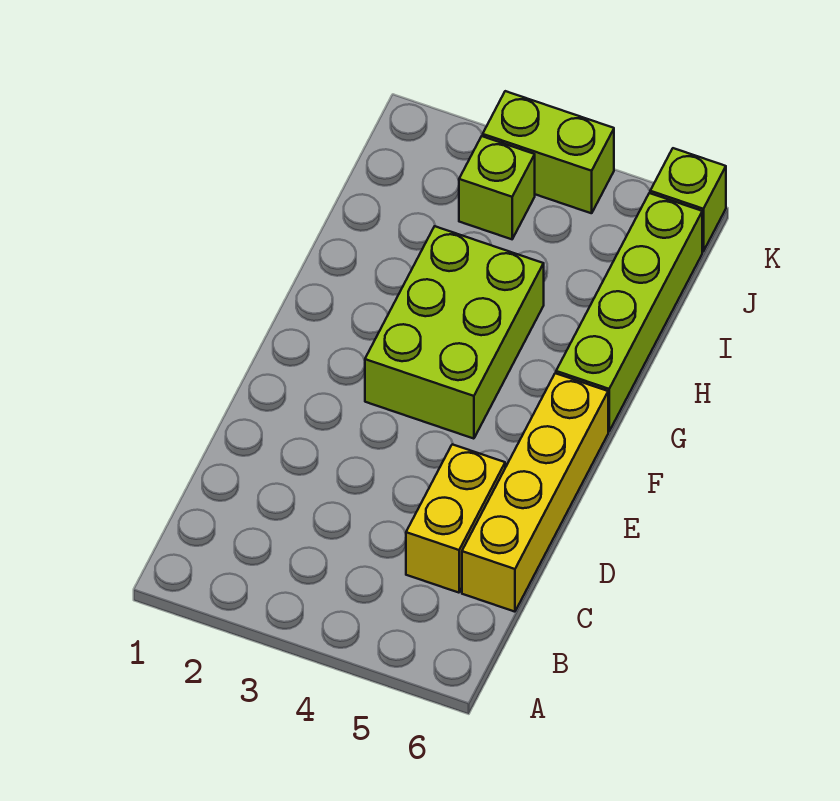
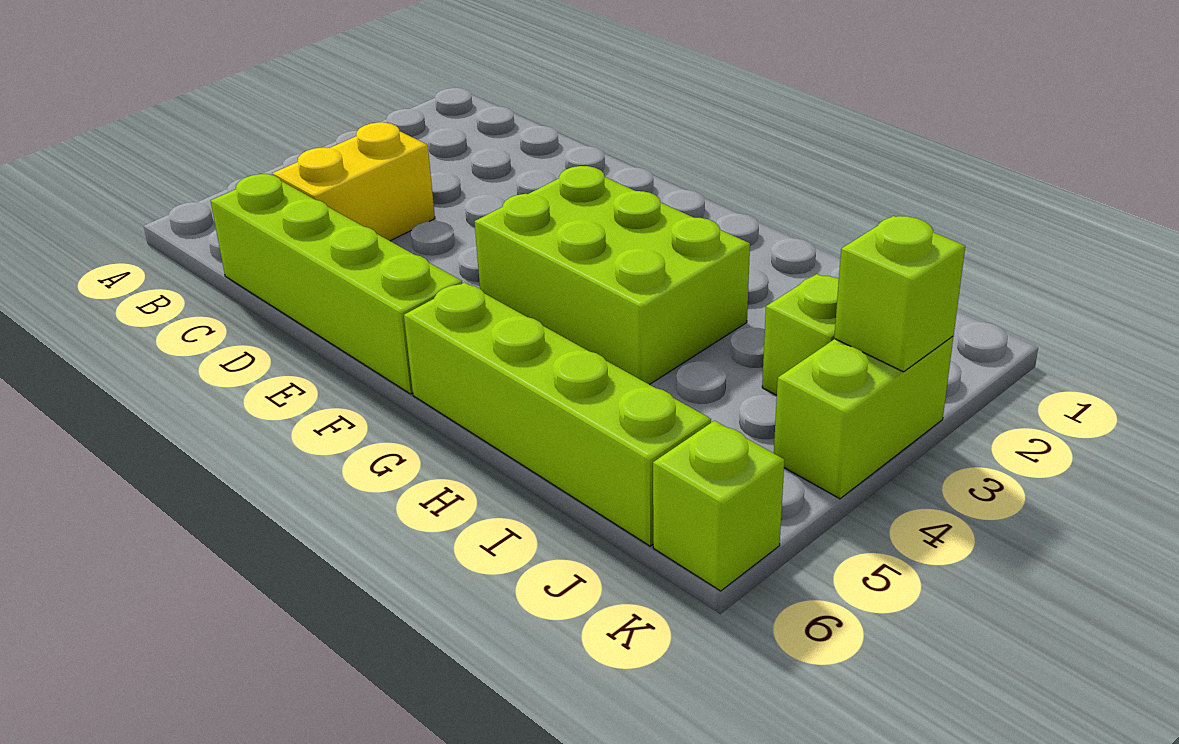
yellow brick C5:D5 level 1 -> yellow brick C4:C5 level 1
yellow brick C6:F6 level 1 -> lime brick C6:F6 level 1
none -> lime brick K3 level 2

